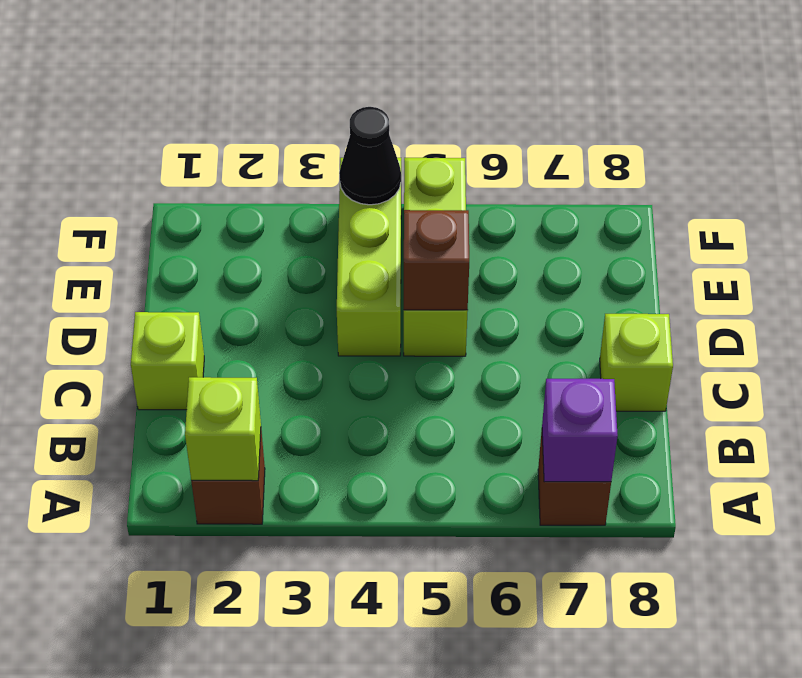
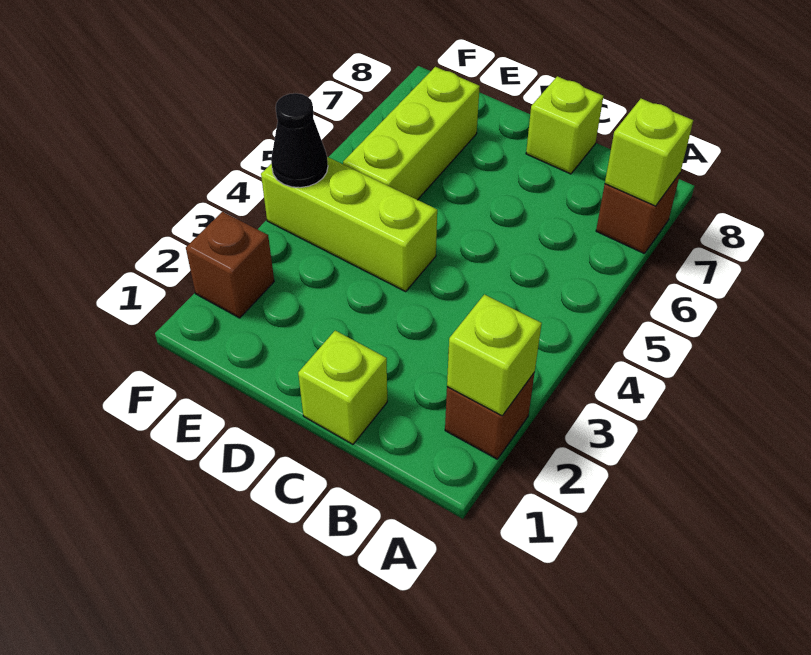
purple brick A7 level 2 -> lime brick A7 level 2
lime brick D5:F5 level 1 -> lime brick E5:E7 level 1
brown brick D5 level 2 -> brown brick F2 level 1

